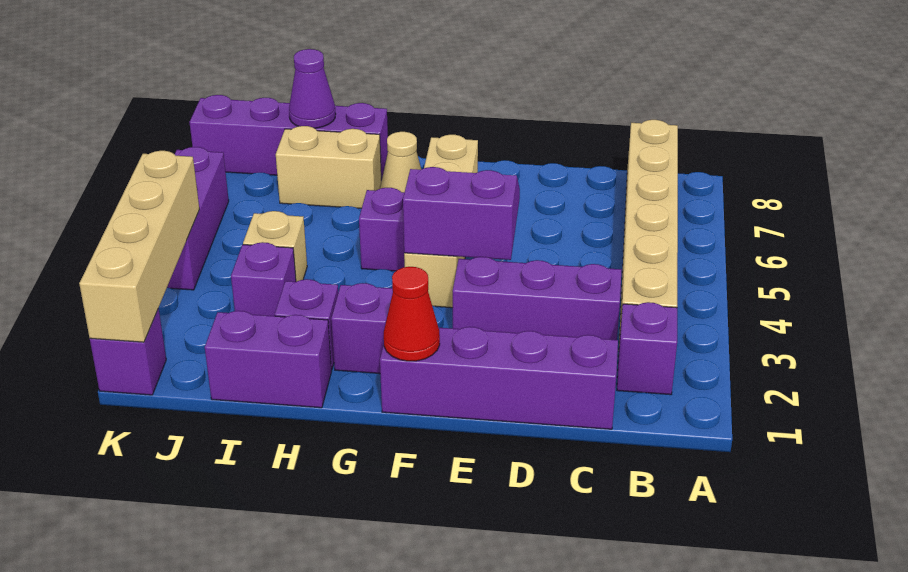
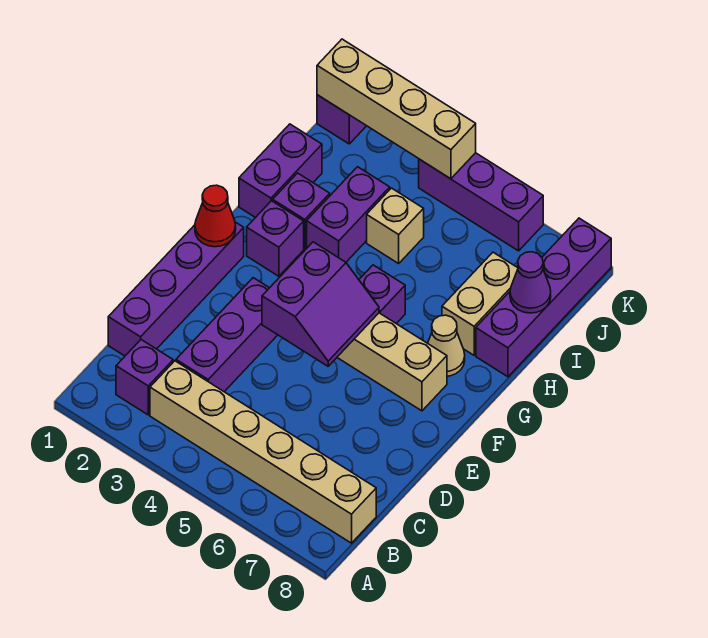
purple brick I3 level 1 -> purple brick H3:I3 level 1

